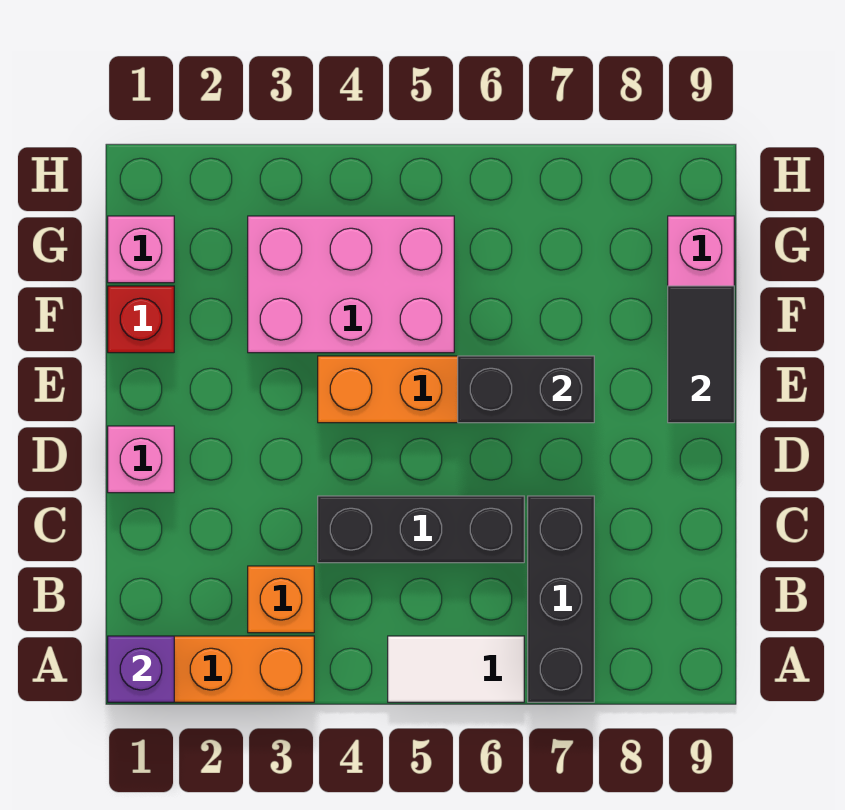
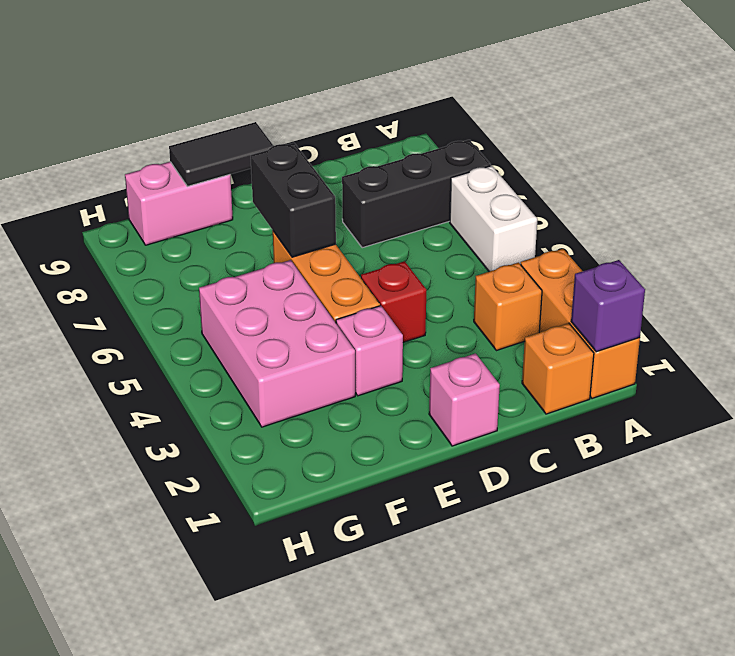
white tile A5:A6 level 1 -> white brick A5:A6 level 1
none -> orange brick B1 level 1
black brick C4:C6 level 1 -> none
red brick F1 level 1 -> red brick D4 level 1
pink brick G1 level 1 -> pink brick E3 level 1

